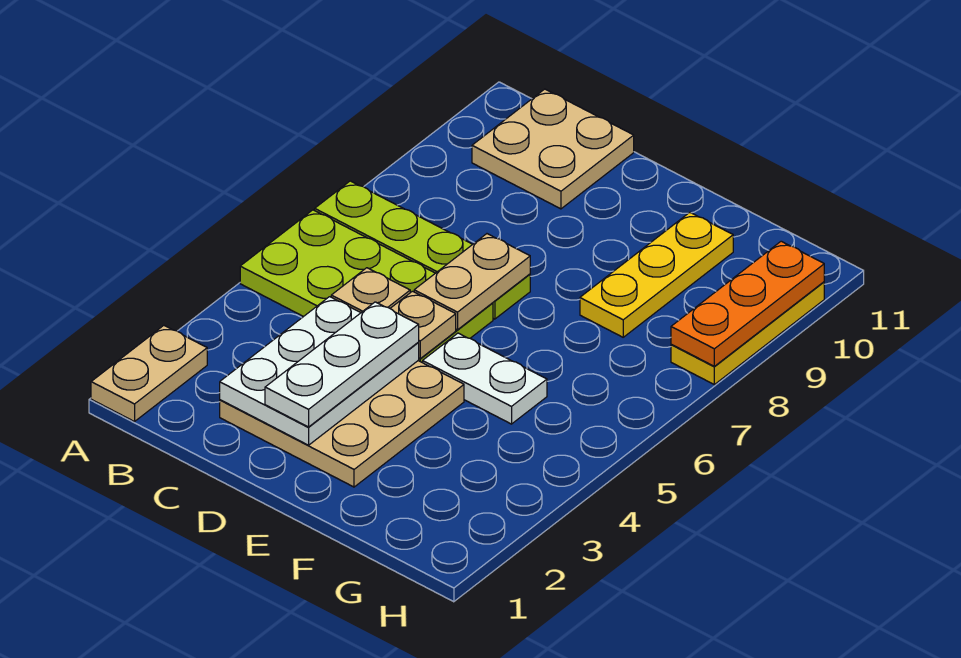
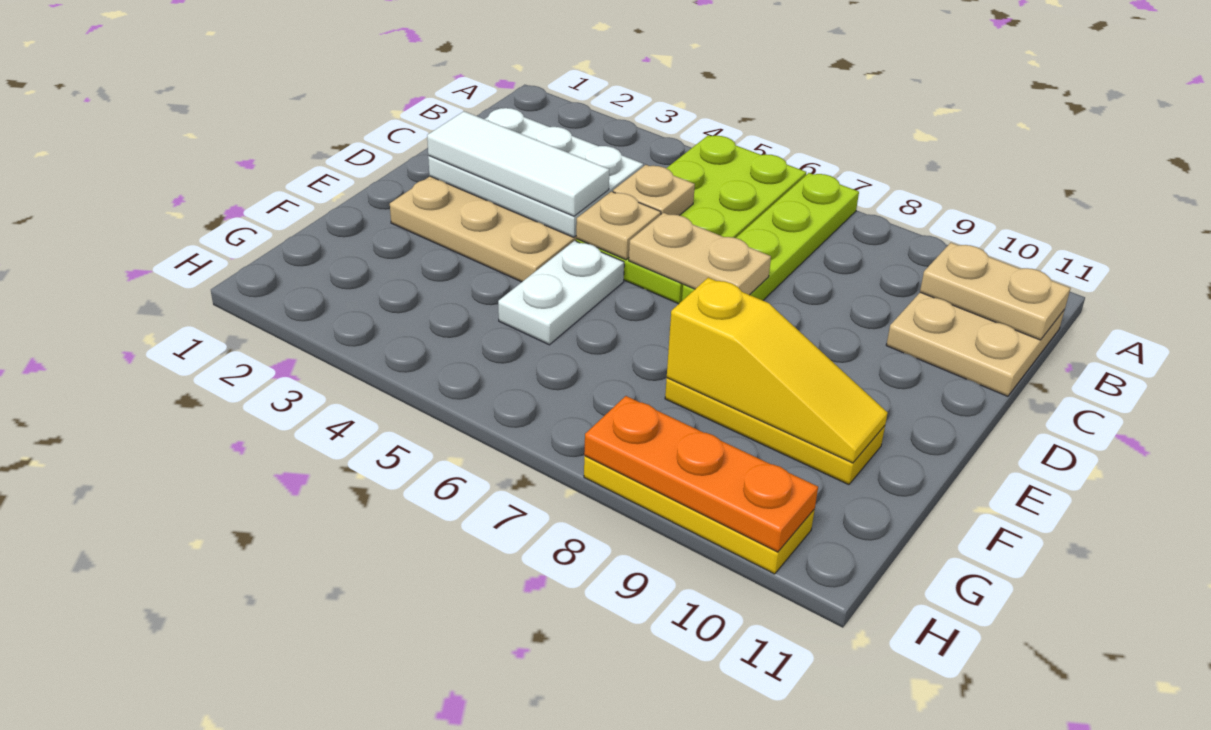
tan plate A1:A2 level 1 -> tan plate B10:B11 level 2
white plate D2:D4 level 3 -> white tile D2:D4 level 3
none -> yellow slope F8:F10 level 2 top 8

